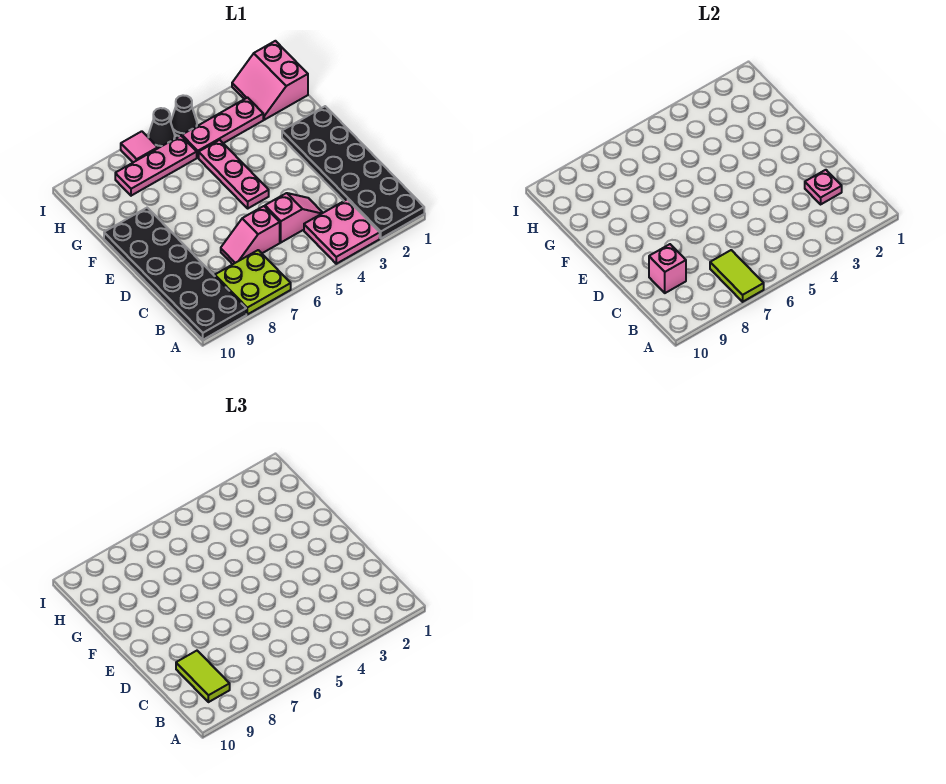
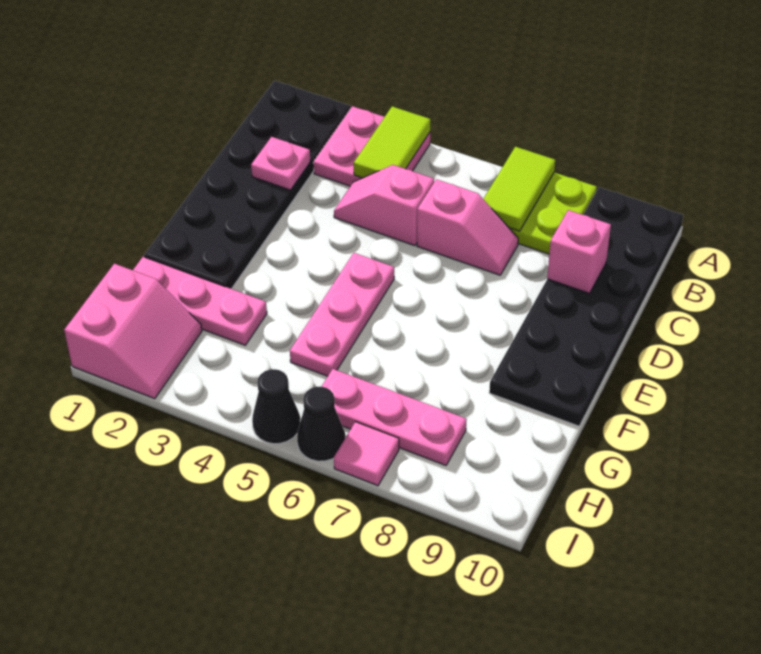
lime tile B9:C9 level 3 -> lime tile A4:B4 level 2
pink plate H3:H5 level 1 -> pink plate G1:G3 level 1

